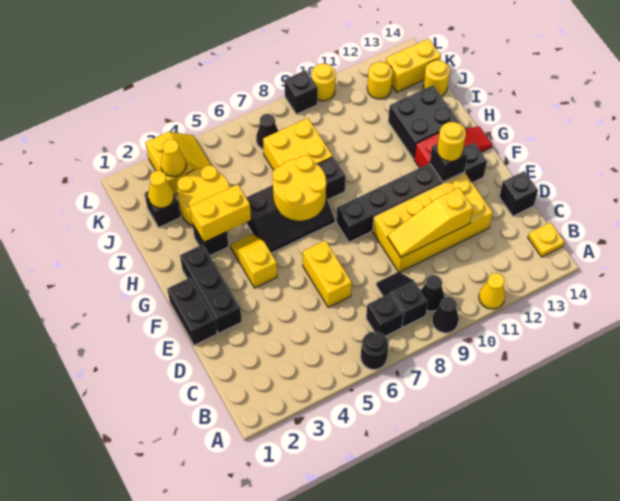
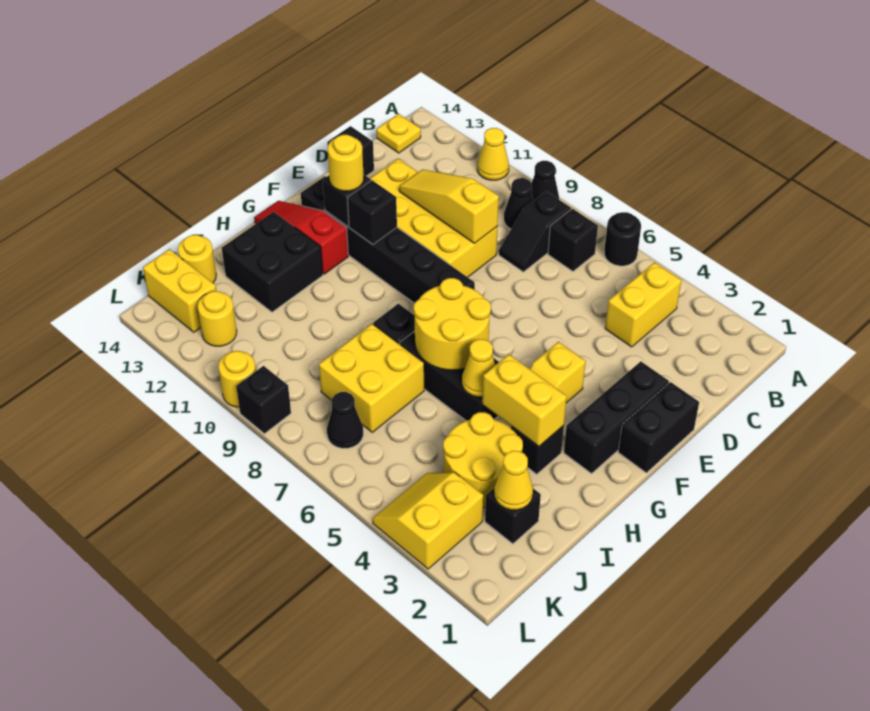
yellow brick D6:E6 level 1 -> yellow brick B4:C4 level 1
yellow slope D9:D11 level 2 top 11 -> yellow slope D9:D11 level 2 top 9
none -> black brick F11 level 2
yellow cone K3 level 2 -> yellow cone H5 level 2

